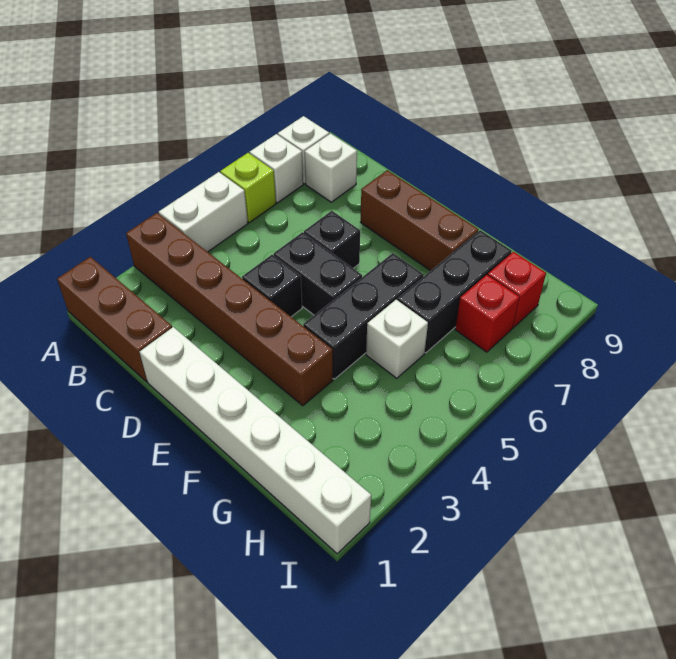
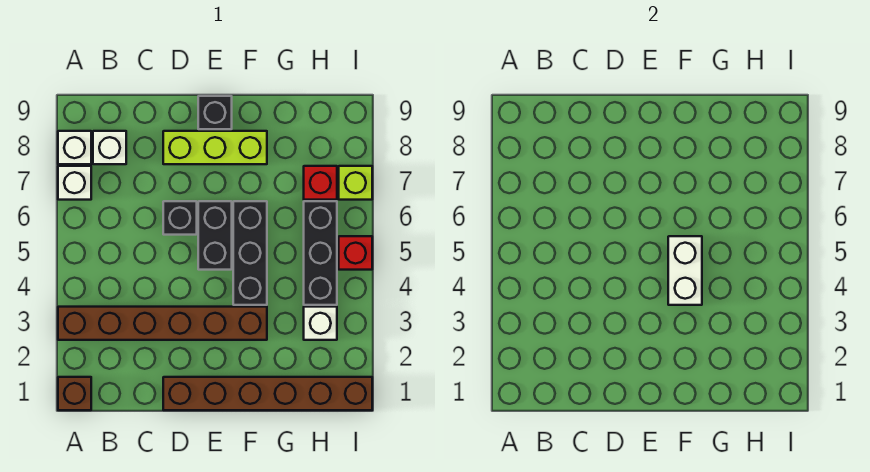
brown brick A1:C1 level 1 -> brown brick A1 level 1
white brick A4:A5 level 1 -> white brick F4:F5 level 2
lime brick A6 level 1 -> lime brick I7 level 1
white brick D1:I1 level 1 -> brown brick D1:I1 level 1
black brick D4 level 1 -> black brick E9 level 1
black brick D5:E5 level 1 -> black brick E5:E6 level 1
brown brick D8:F8 level 1 -> lime brick D8:F8 level 1
white brick G5 level 1 -> white brick H3 level 1
black brick G6:G8 level 1 -> black brick H4:H6 level 1
red brick H8 level 1 -> red brick I5 level 1

